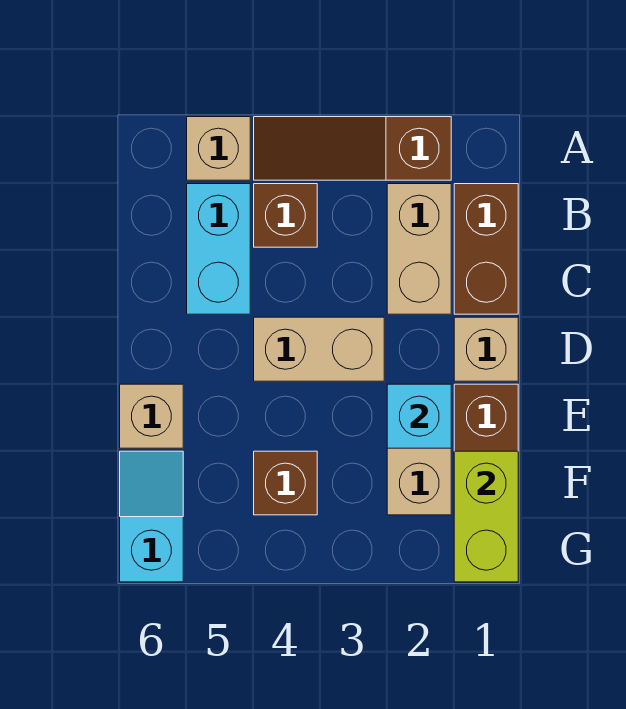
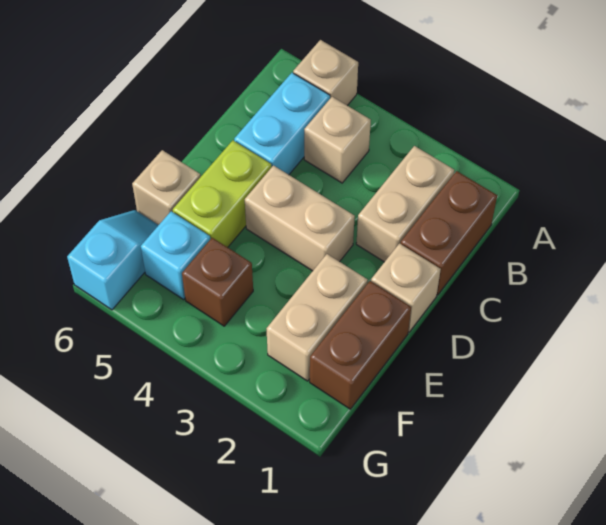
brown slope A2:A4 level 1 top 2 -> none
brown brick B4 level 1 -> tan brick B4 level 1
cyan brick E2 level 2 -> cyan brick F5 level 1
lime brick F1:G1 level 2 -> lime brick D5:E5 level 1

